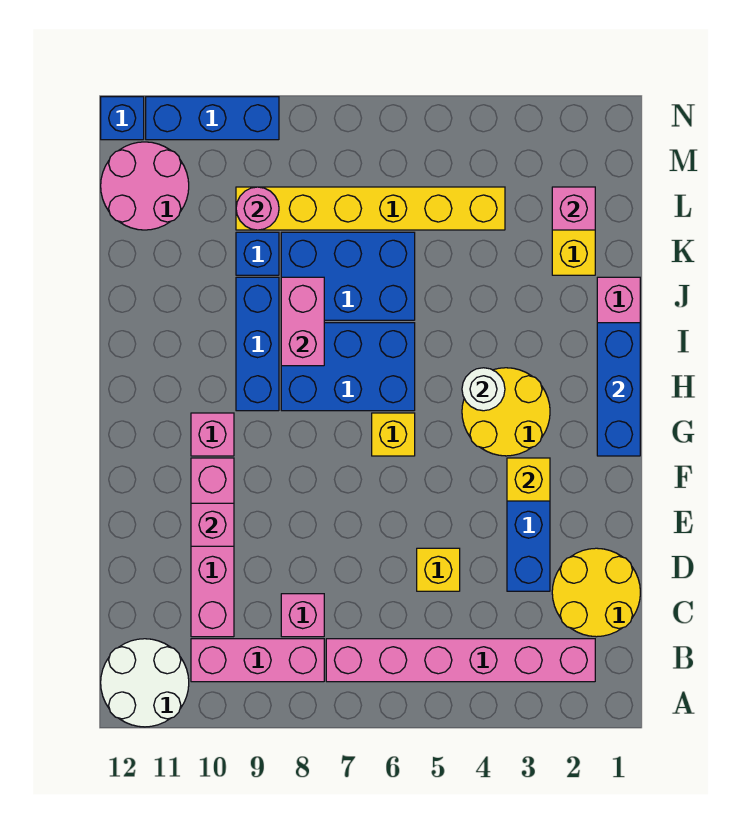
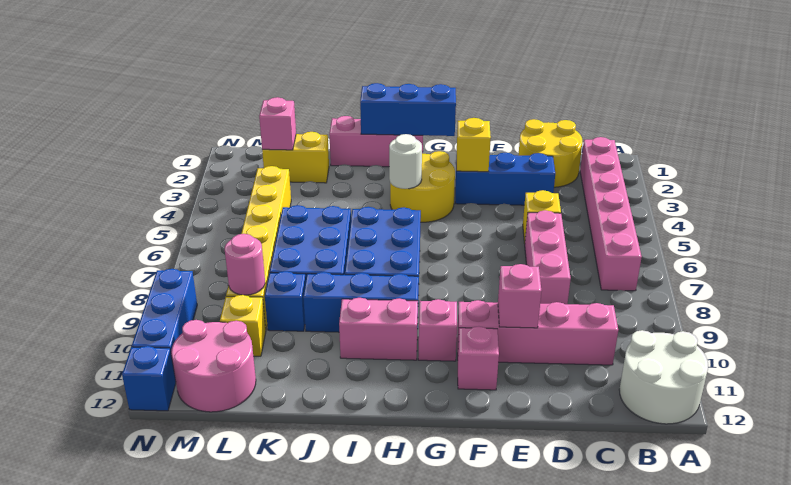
pink brick B8:B10 level 1 -> pink brick D6:D8 level 1
pink brick C8 level 1 -> pink brick F11 level 1
yellow brick G6 level 1 -> yellow brick L10 level 1
pink brick I8:J8 level 2 -> pink brick H10:I10 level 1

